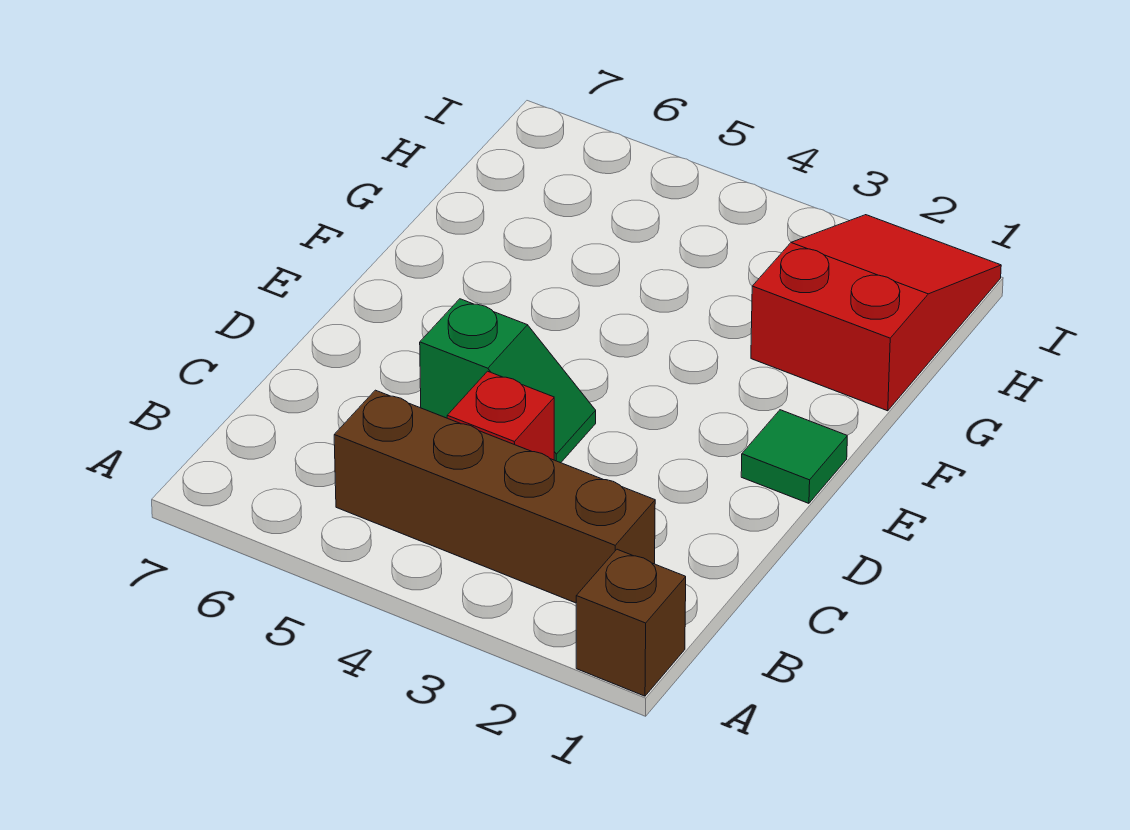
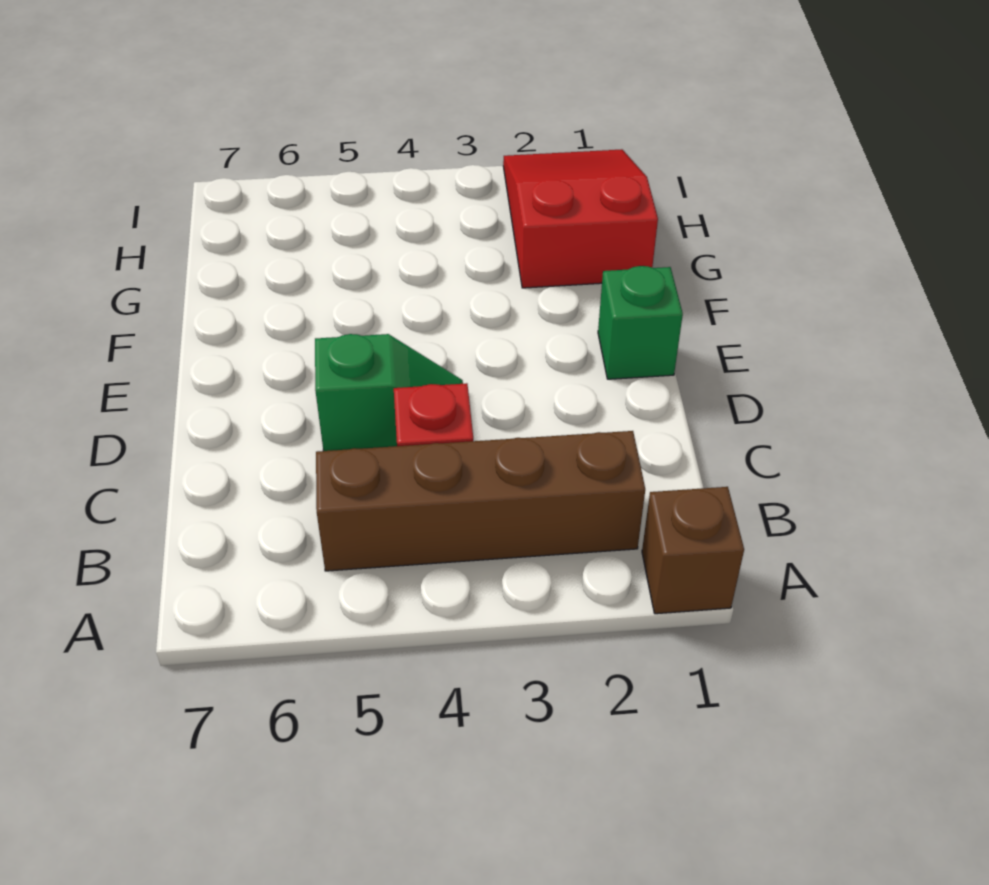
green tile E1 level 1 -> green brick E1 level 1

